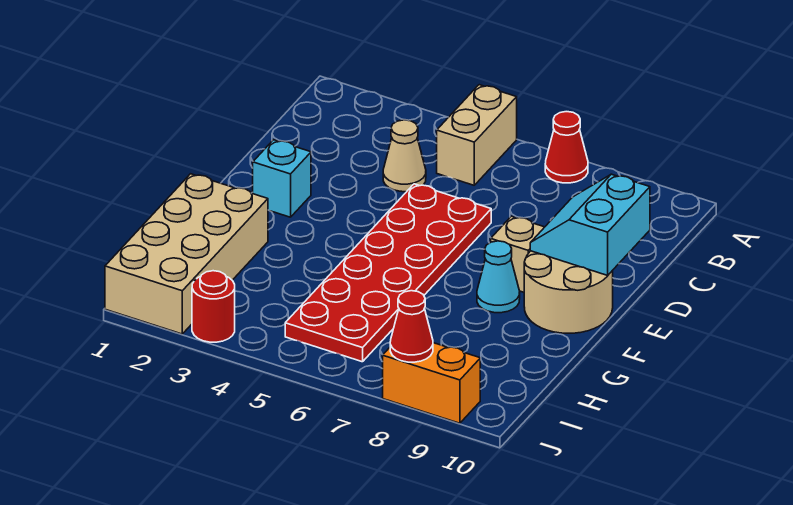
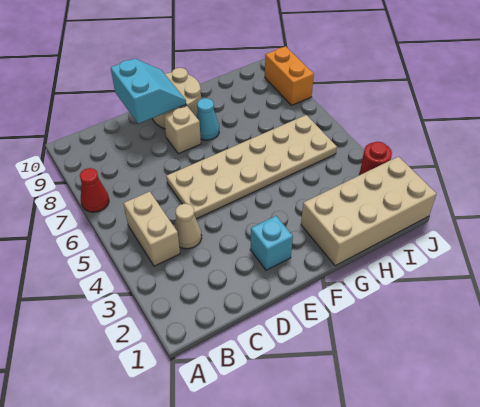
tan brick A5:B5 level 1 -> tan brick B4:B5 level 1
red plate D5:I6 level 1 -> tan plate D5:I6 level 1
cyan slope D9:E10 level 2 top 10 -> cyan slope D9:E10 level 2 top D
red cone J8 level 2 -> none

